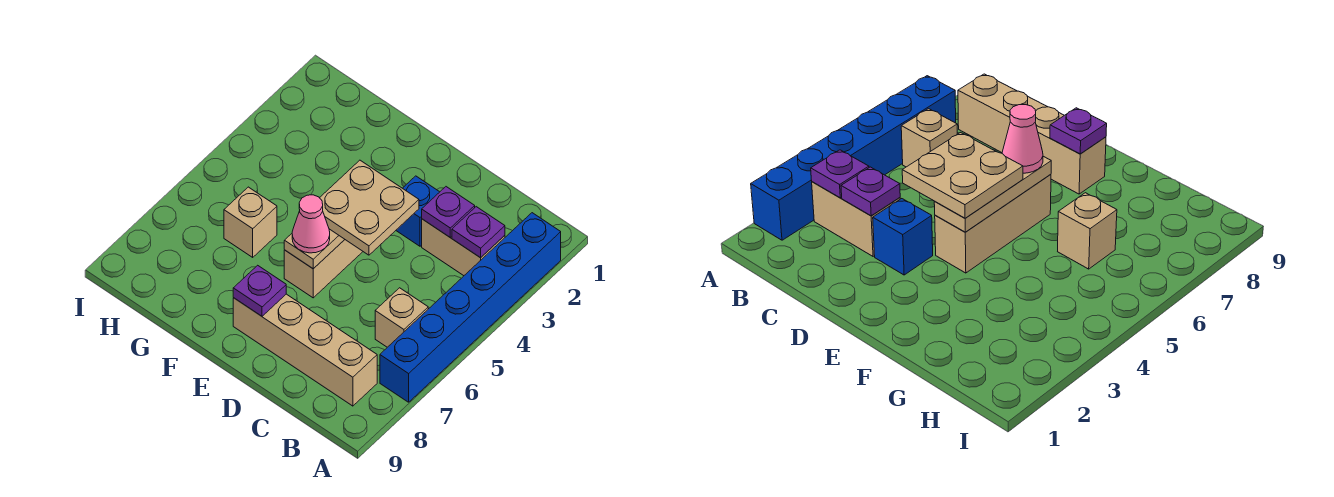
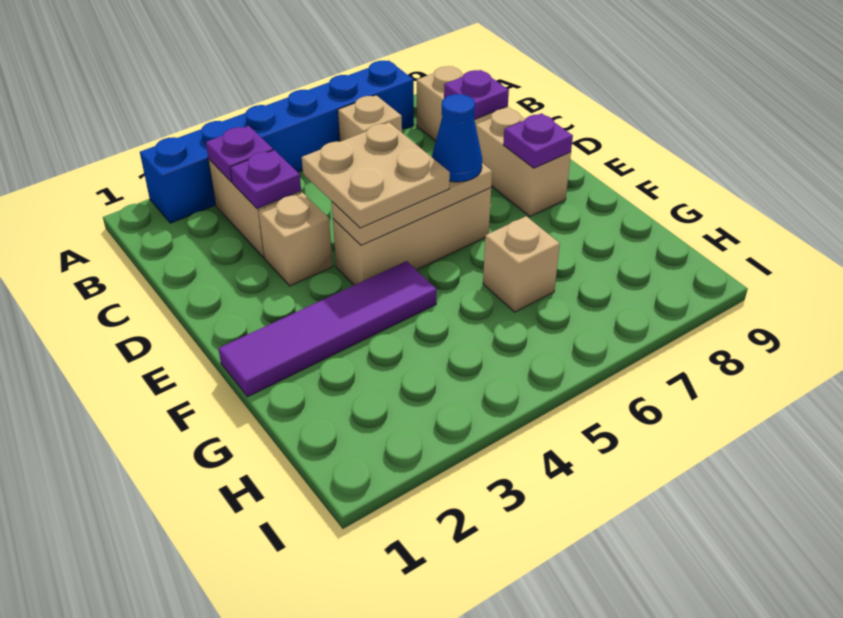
none -> purple plate C8 level 2
blue brick D3 level 1 -> tan brick D3 level 1
pink cone E6 level 3 -> blue cone E6 level 3
none -> purple tile F1:F4 level 1

